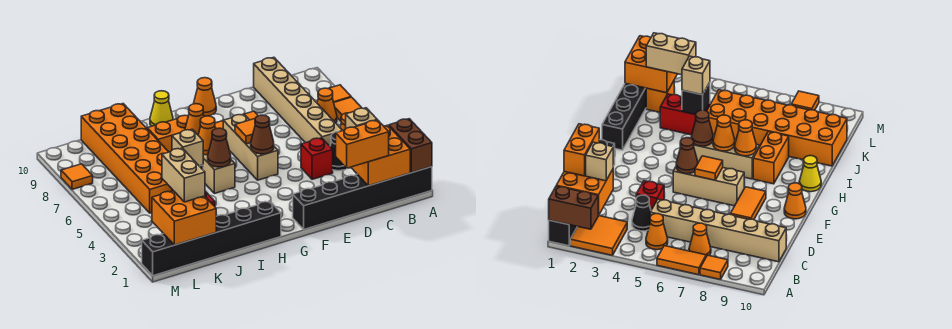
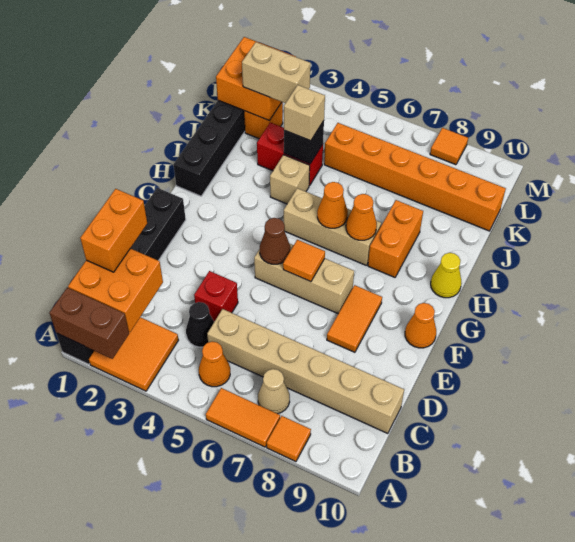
orange cone B7 level 1 -> tan cone B7 level 1
tan brick C2 level 3 -> tan brick I4 level 1
brown cone H5 level 2 -> none
orange brick J5:K10 level 1 -> orange brick K5:K10 level 1

